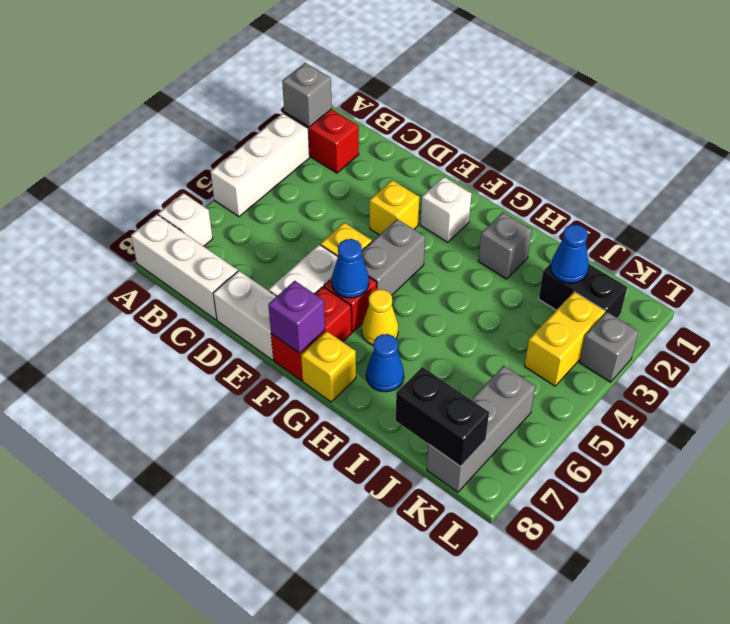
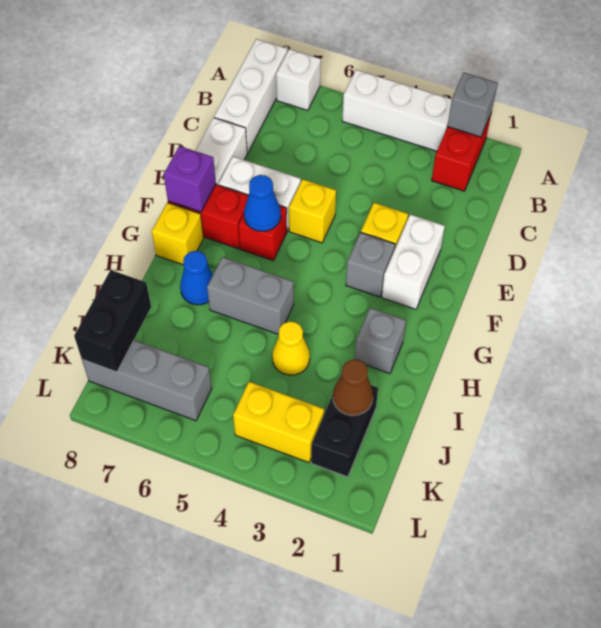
white brick F2 level 1 -> white brick E2:F2 level 1
grey brick F4:F5 level 1 -> grey brick H5:H6 level 1
yellow cone G6 level 1 -> yellow cone I4 level 1
blue cone J2 level 2 -> brown cone J2 level 2
grey brick L3 level 1 -> grey brick F3 level 1

